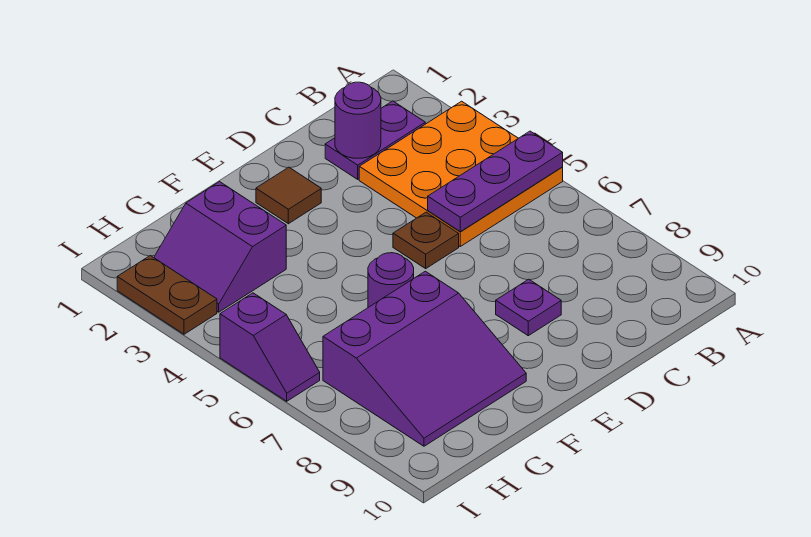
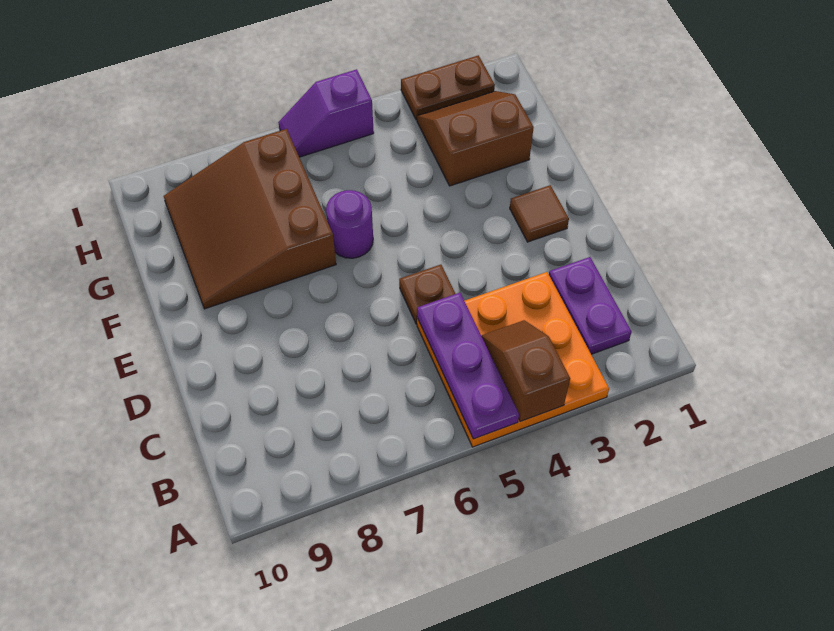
none -> brown slope A4:B4 level 2 top A
purple round brick C2 level 2 -> none
purple plate D8 level 1 -> none
purple slope F7:H9 level 1 top 7 -> brown slope F7:H9 level 1 top 7
purple slope G2:H3 level 1 top G -> brown slope G2:H3 level 1 top G

